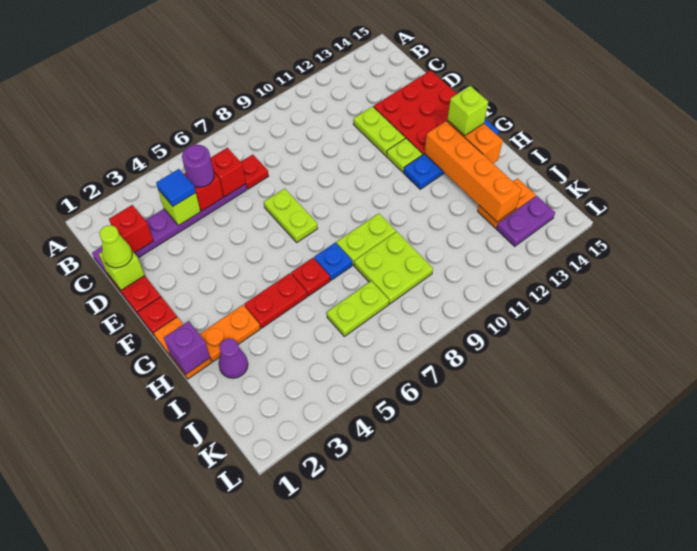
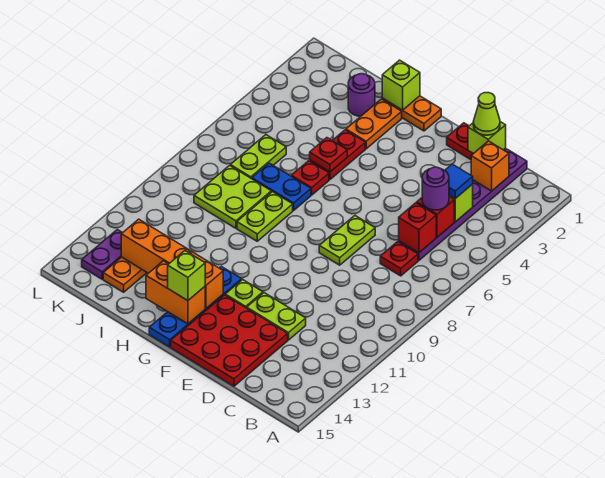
red brick C2 level 2 -> orange brick C2 level 2
lime plate E7:F7 level 1 -> lime plate E7:E8 level 1
red plate F1 level 1 -> red plate H5 level 2
purple brick H1 level 2 -> lime brick H1 level 2
blue plate H7 level 1 -> blue plate H7:I7 level 1
purple cone I2 level 1 -> purple round brick I2 level 1

